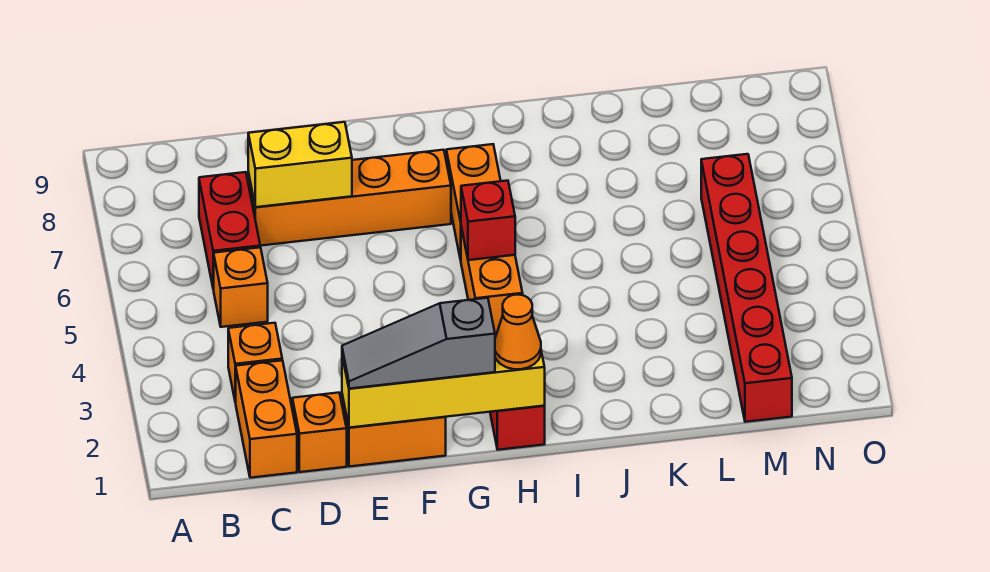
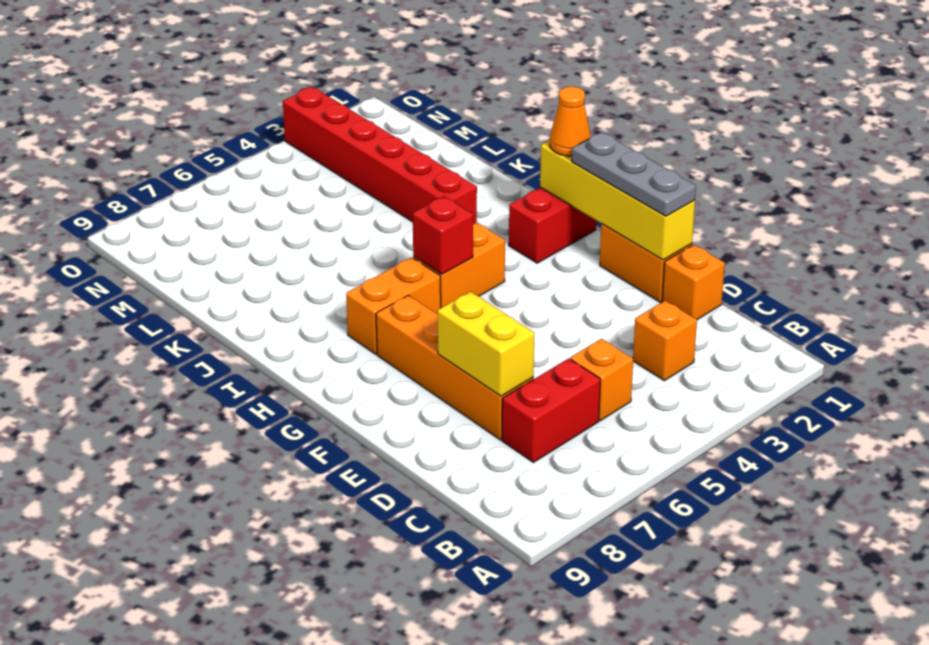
orange brick C1:C2 level 1 -> none
grey slope E1:G1 level 3 top G -> grey plate E1:G1 level 3
red brick M1:M6 level 1 -> red brick J3:O3 level 1

